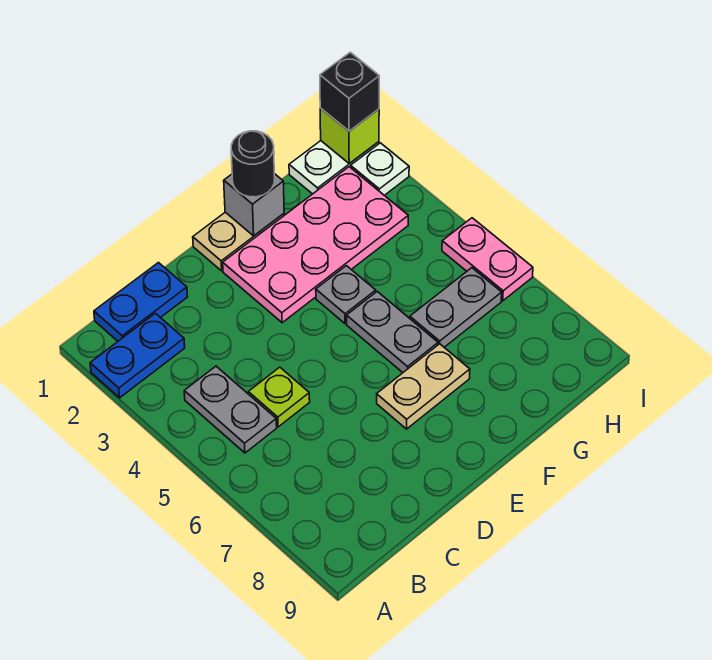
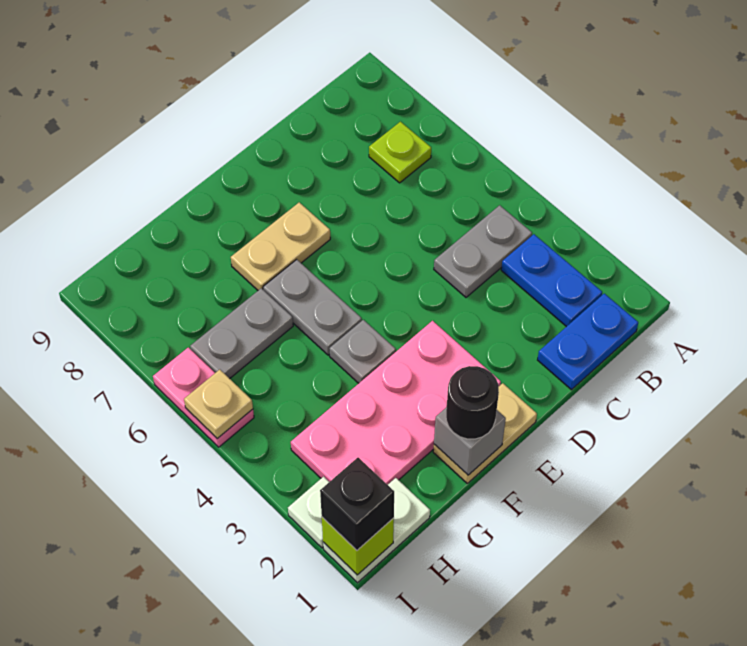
blue plate A2:B2 level 1 -> blue plate B2:B3 level 1
grey plate B4:B5 level 1 -> grey plate B4:C4 level 1
lime plate C5 level 1 -> lime plate B7 level 1
none -> tan plate I5 level 2

